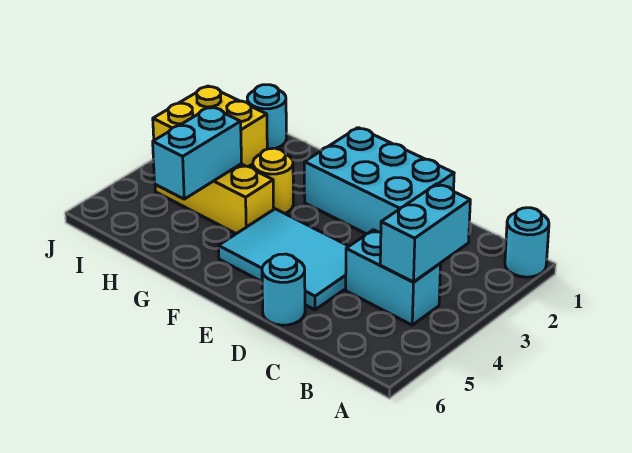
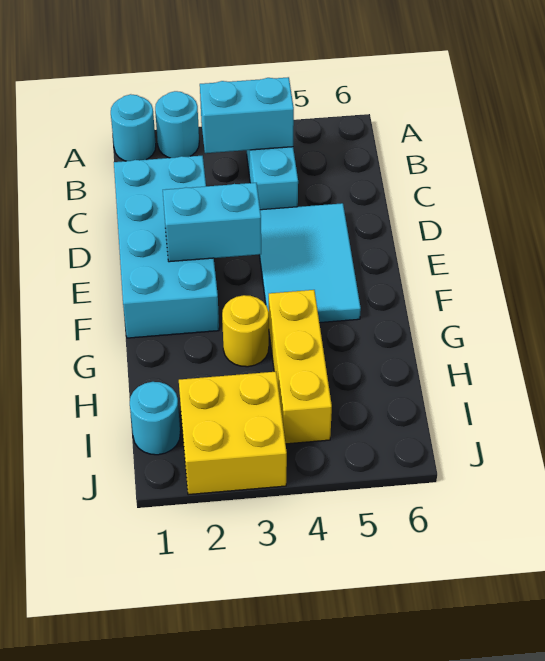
cyan brick D1:F2 level 1 -> cyan brick C1:F2 level 1
cyan round brick D6 level 1 -> cyan round brick A2 level 1
cyan brick H4:H5 level 2 -> cyan brick E2:E3 level 2

